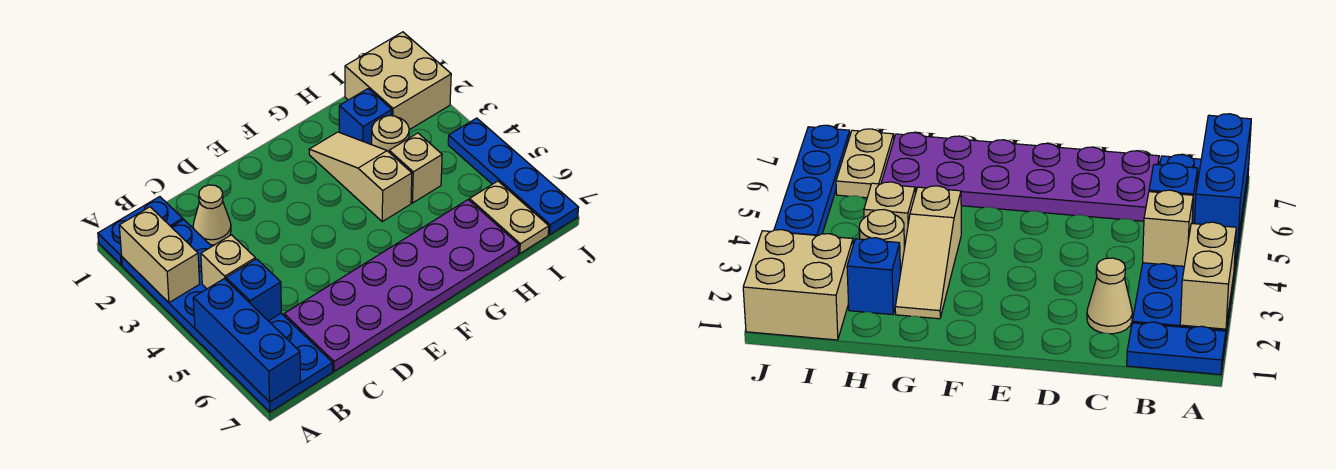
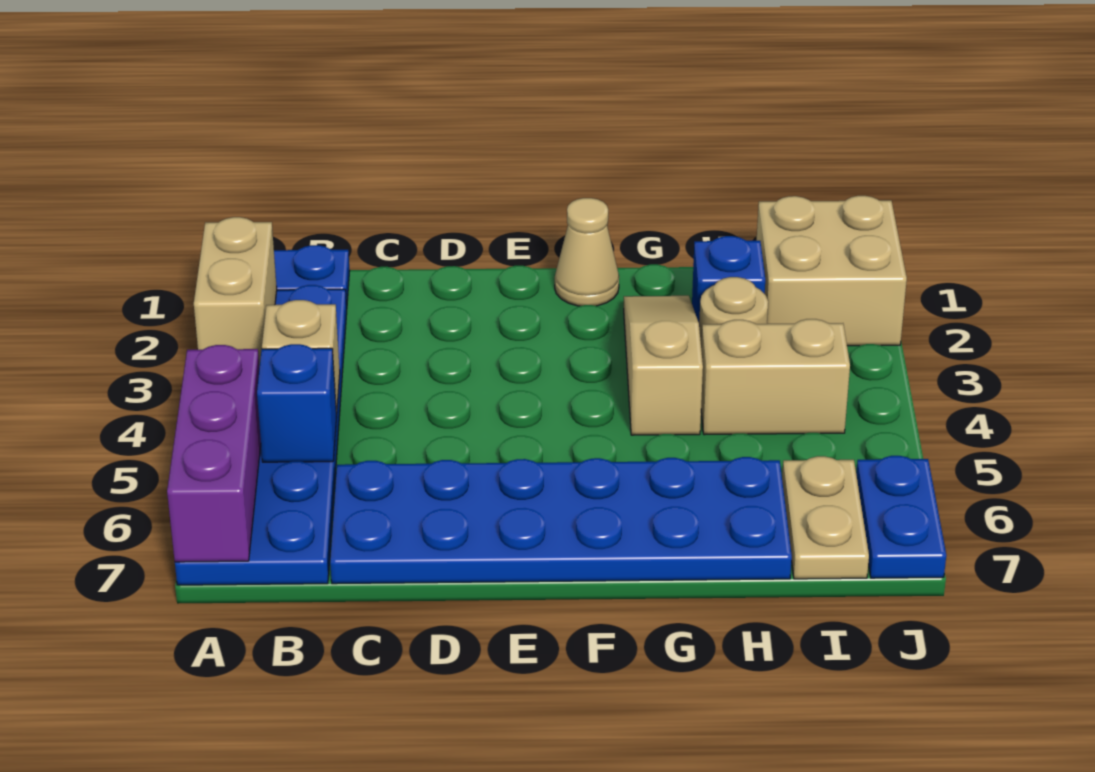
blue brick A5:A7 level 2 -> purple brick A5:A7 level 2
tan cone C2 level 1 -> tan cone F1 level 1
purple plate C6:H7 level 1 -> blue plate C6:H7 level 1
tan brick H4 level 1 -> tan brick H4:I4 level 1
blue plate J4:J7 level 1 -> blue plate J6:J7 level 1

